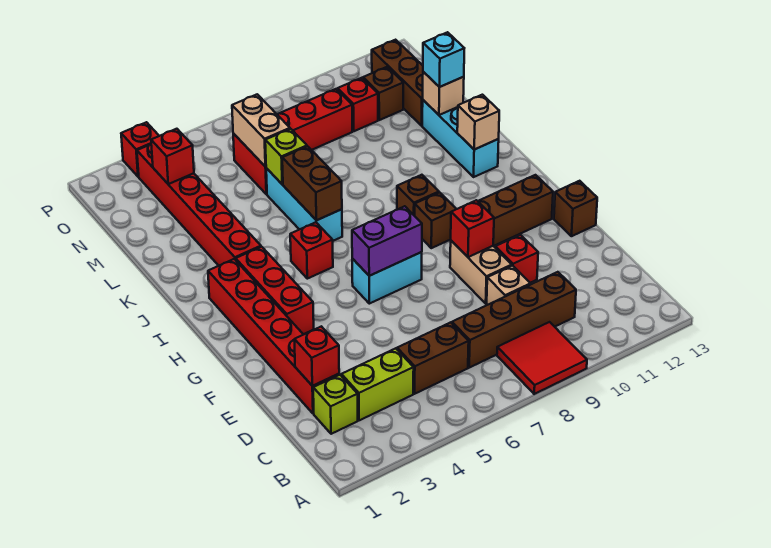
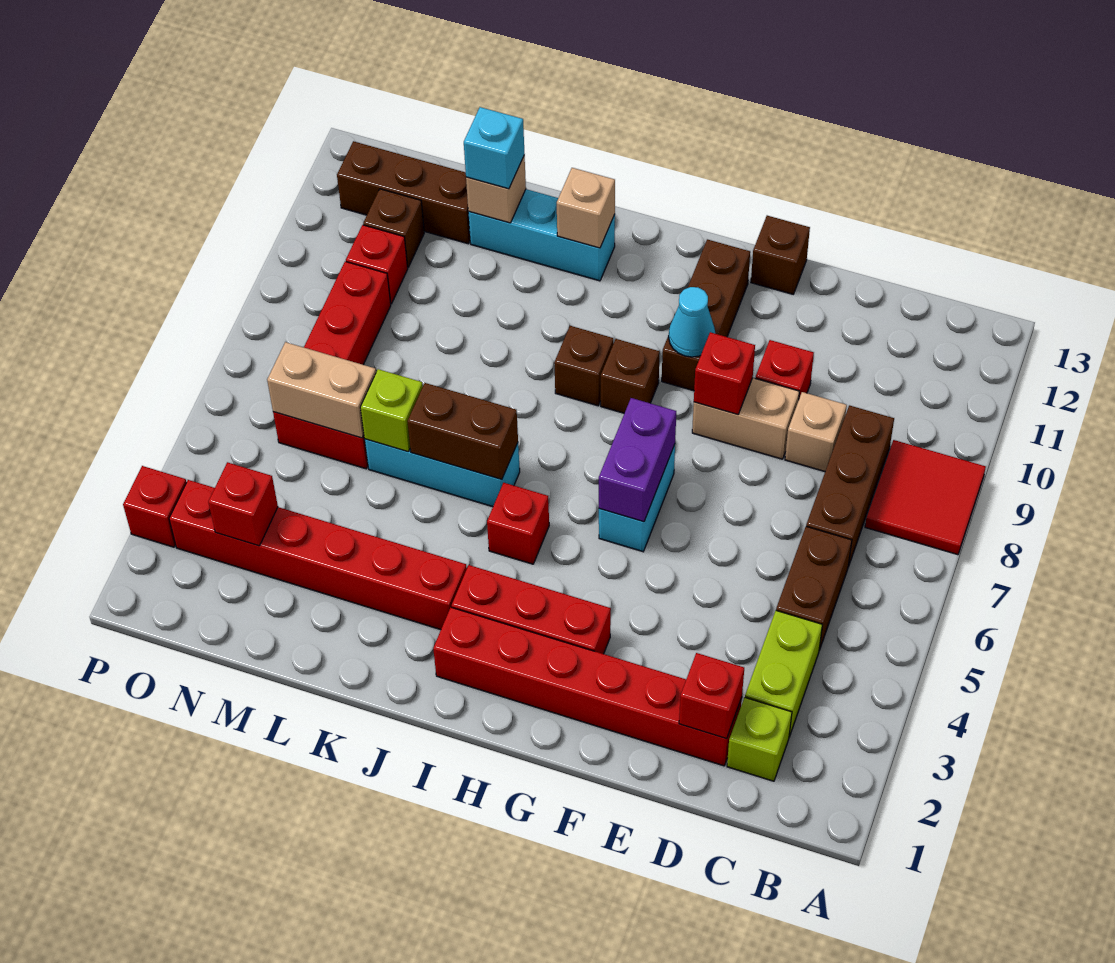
brown brick C7:C10 level 1 -> brown brick C7:C9 level 1
none -> cyan cone G10 level 2

